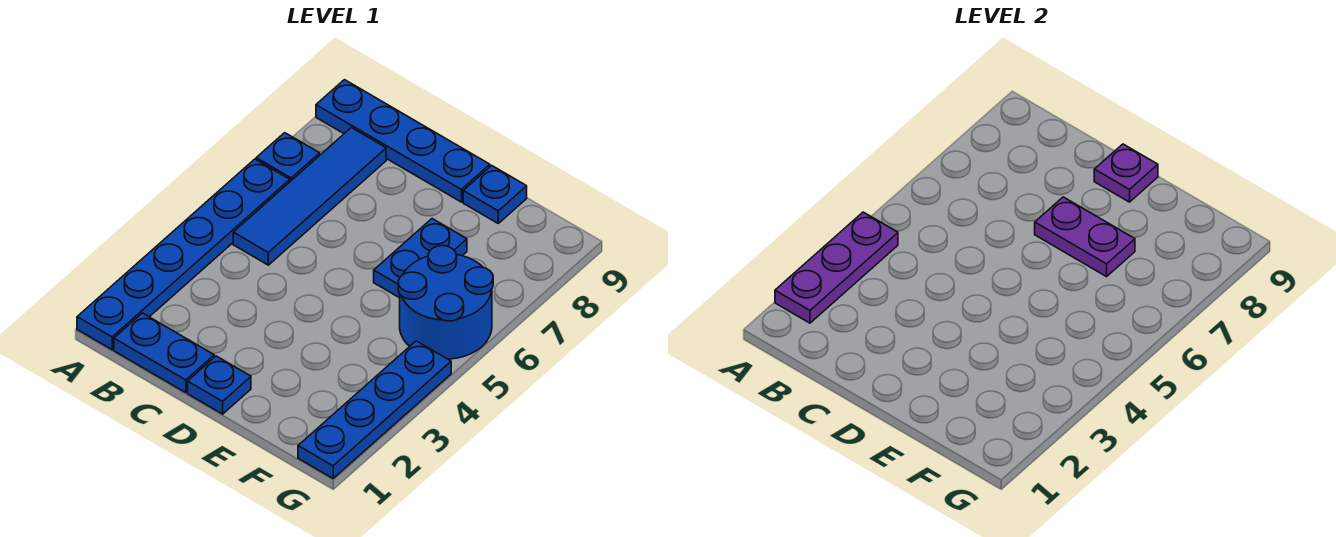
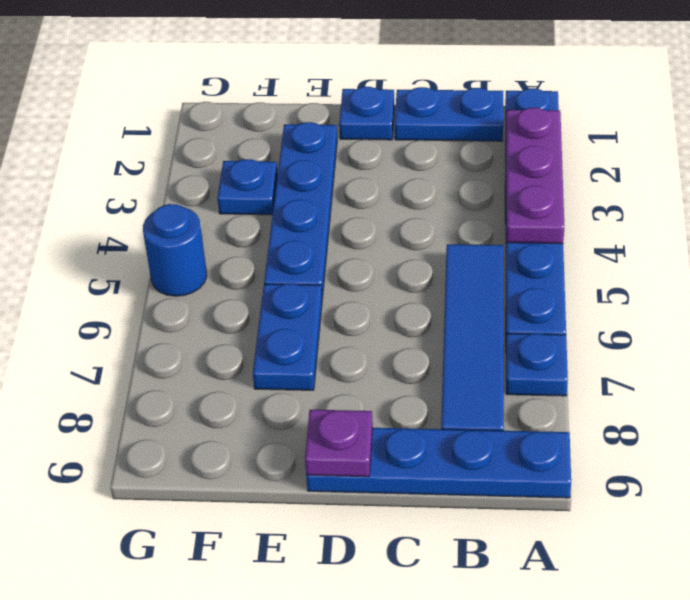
purple plate D7:E7 level 2 -> none
blue plate E9 level 1 -> blue plate F3 level 1
blue round brick F5:G6 level 1 -> blue round brick G5 level 1
blue plate G1:G4 level 1 -> blue plate E2:E5 level 1

